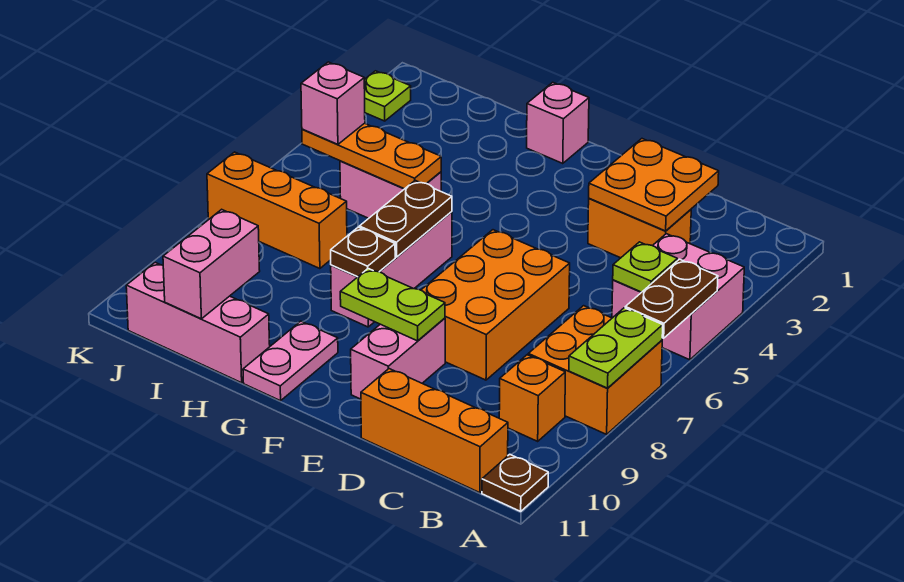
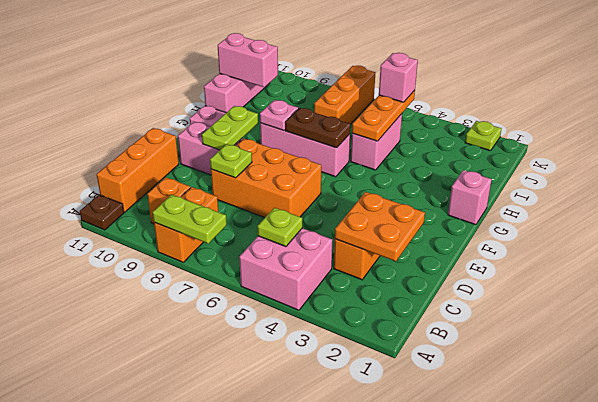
brown plate A5:A6 level 2 -> none
orange brick A7:B8 level 1 -> orange brick A8:B8 level 1
none -> lime plate D8 level 2
brown plate G8 level 2 -> pink plate G8 level 2

